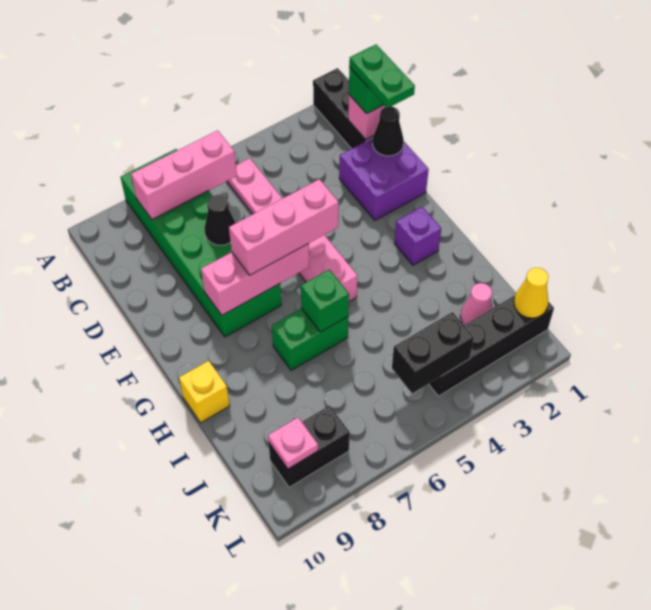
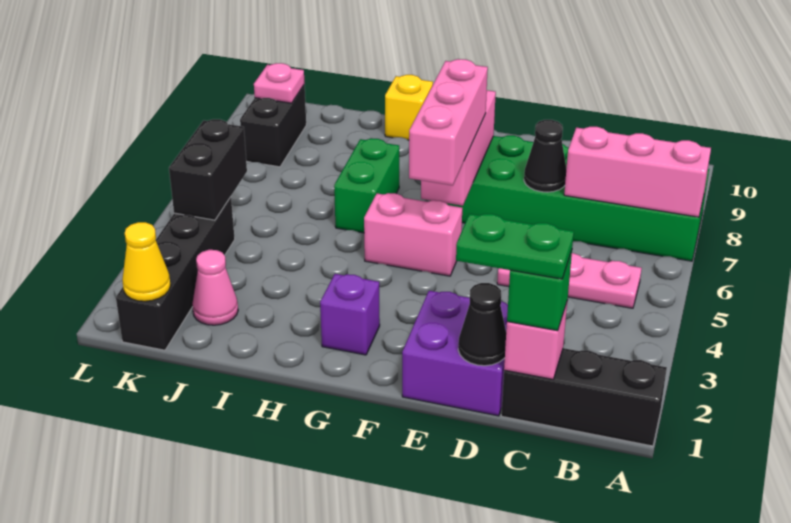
pink brick B6:B8 level 2 -> pink brick A7:C7 level 2
green brick H6 level 2 -> none

